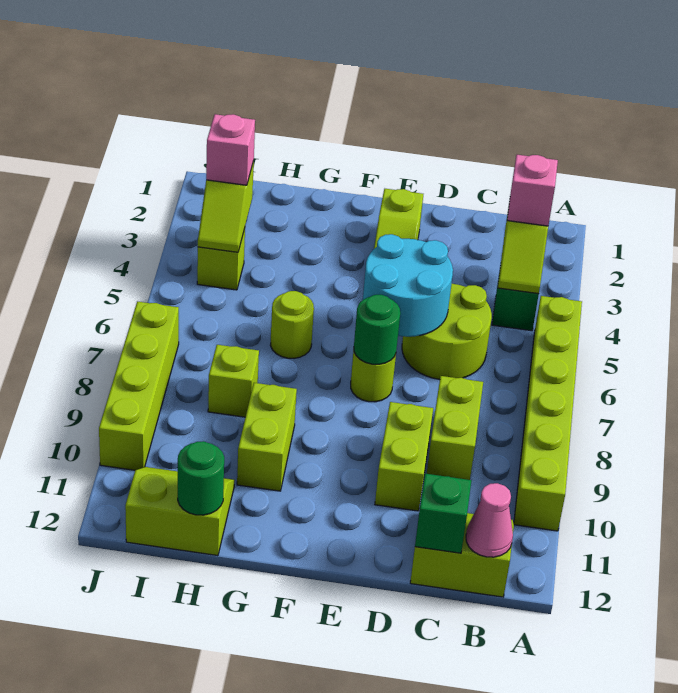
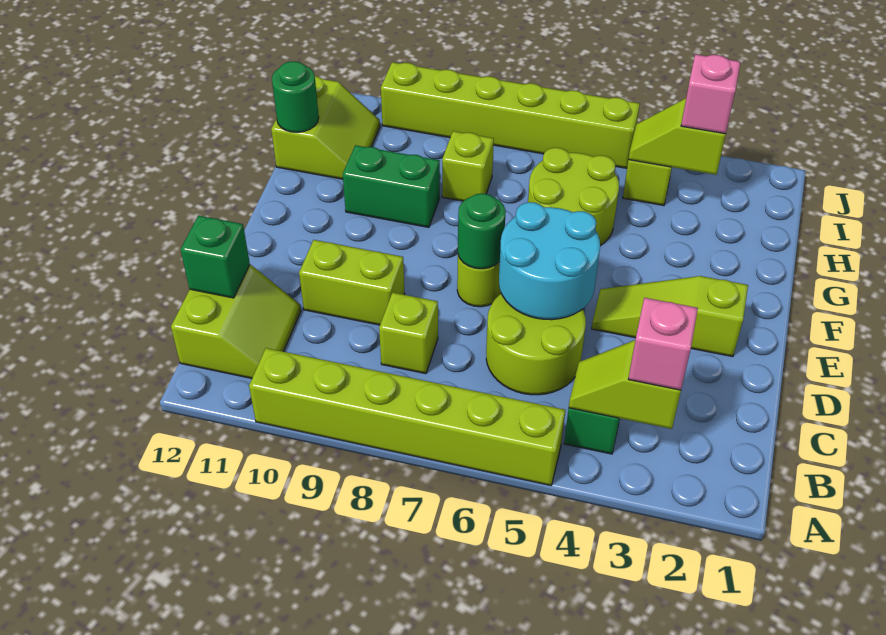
pink cone B12 level 2 -> none
lime brick C8:C9 level 1 -> lime brick C8 level 1
lime round brick G6 level 1 -> lime round brick G5:H6 level 1
lime brick G9:G10 level 1 -> green brick G9:G10 level 1
lime brick J7:J10 level 1 -> lime brick J5:J10 level 1

